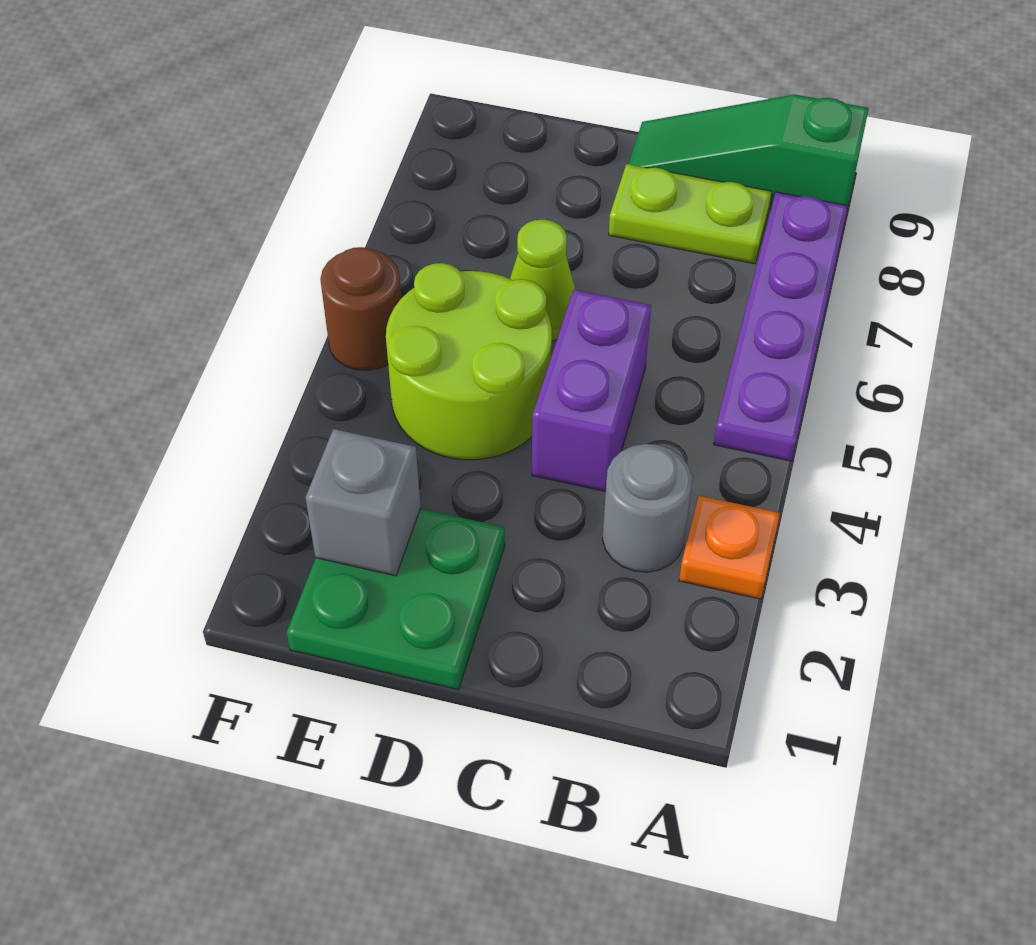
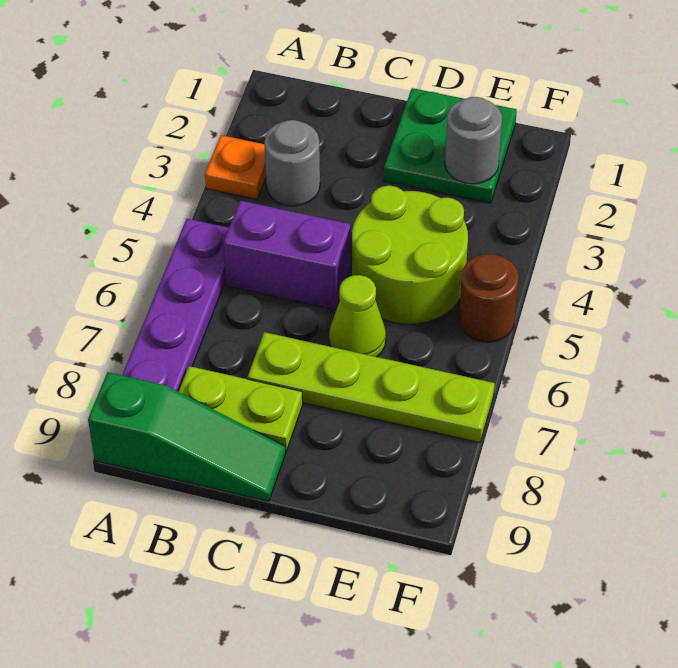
purple brick C4:C5 level 1 -> purple brick B5:C5 level 1
none -> lime plate C7:F7 level 1
grey brick E2 level 2 -> grey round brick E2 level 2

